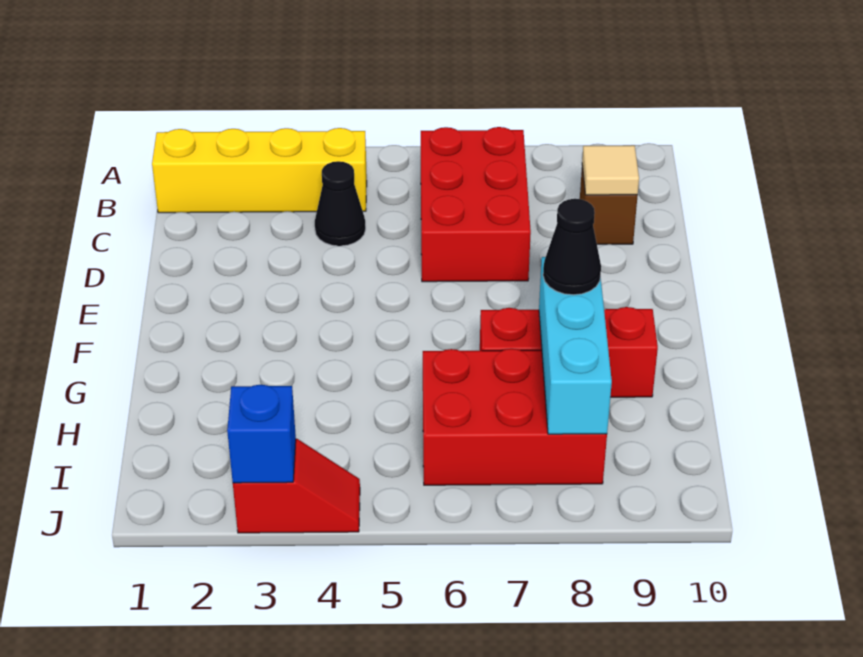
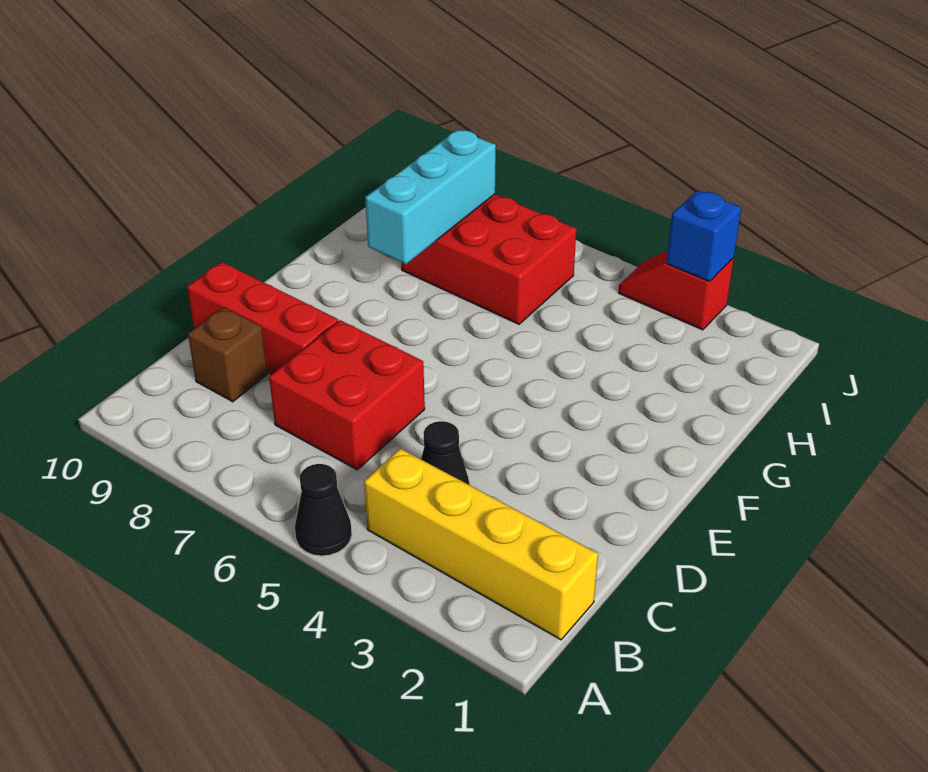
red brick B6:D7 level 1 -> red brick C6:D7 level 1
tan tile C9 level 2 -> none
red brick G7:G9 level 1 -> red brick D8:D10 level 1
black cone G8 level 3 -> black cone A5 level 1

